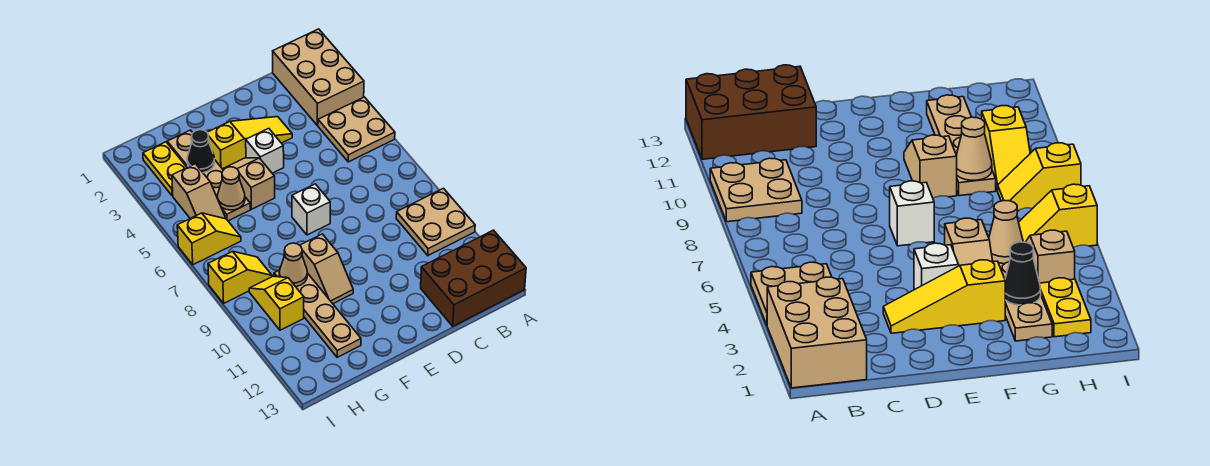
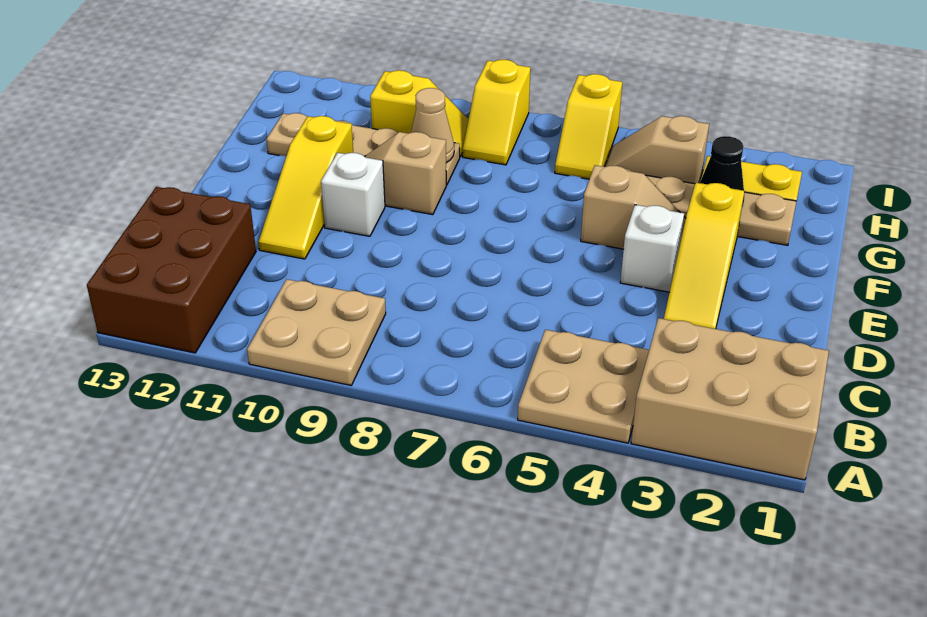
none -> yellow slope D11:F11 level 1 top F
white brick E7 level 1 -> white brick E10 level 1
tan cone G5 level 2 -> none

